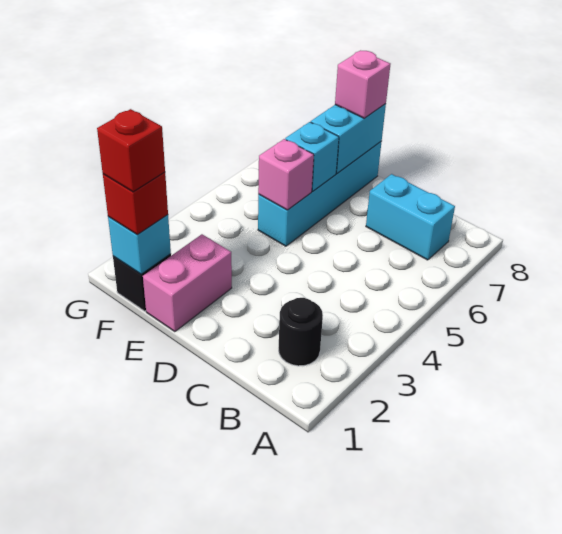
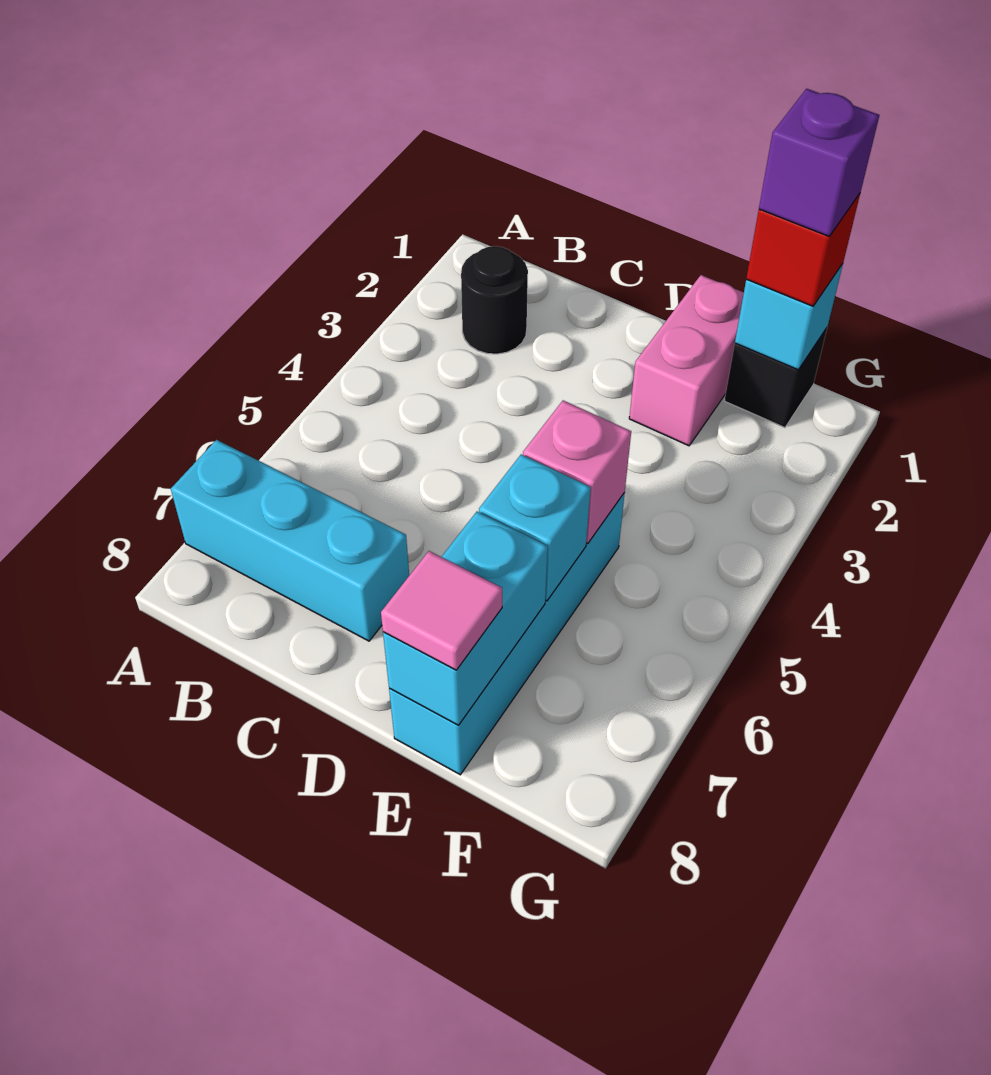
cyan brick B7:C7 level 1 -> cyan brick A7:C7 level 1
pink brick E8 level 3 -> pink tile E8 level 3
red brick F1 level 4 -> purple brick F1 level 4

